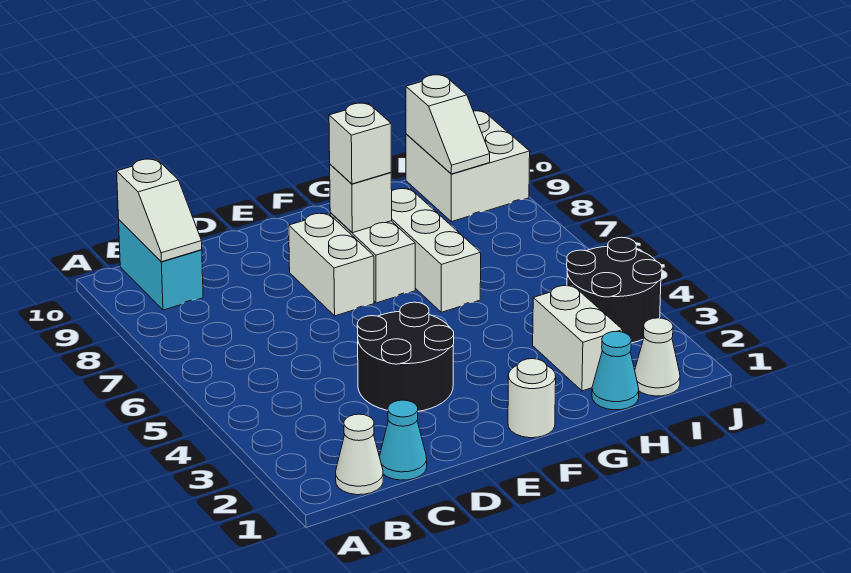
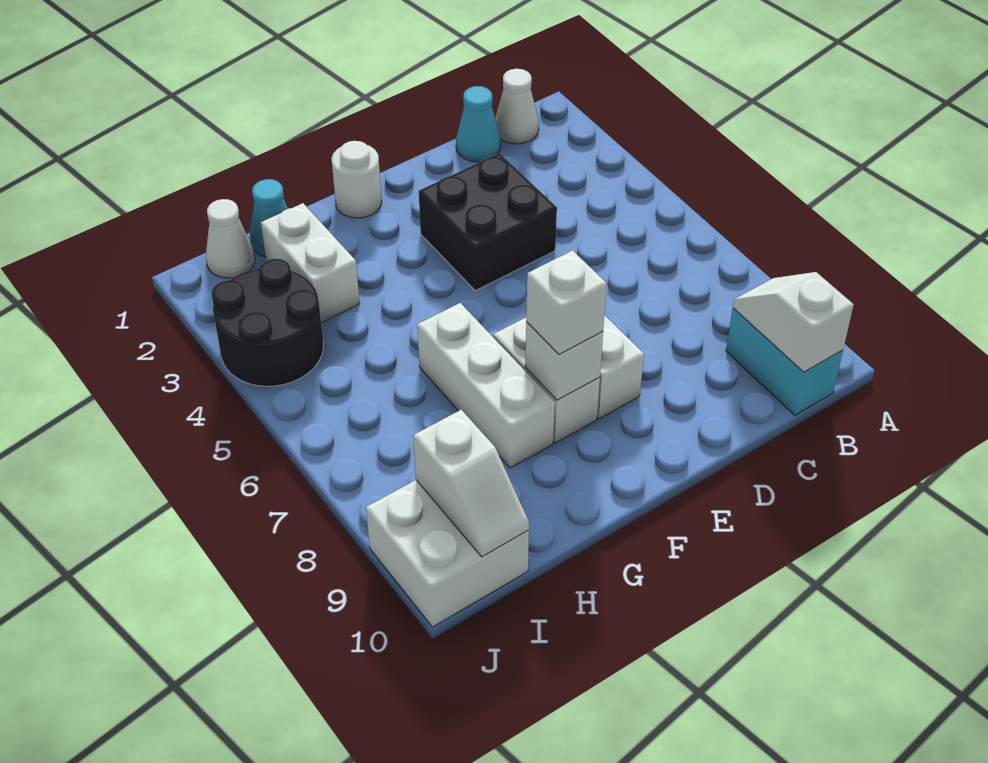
black round brick D3:E4 level 1 -> black brick D3:E4 level 1
white slope I9:I10 level 2 top 10 -> white slope I9:I10 level 2 top 9

